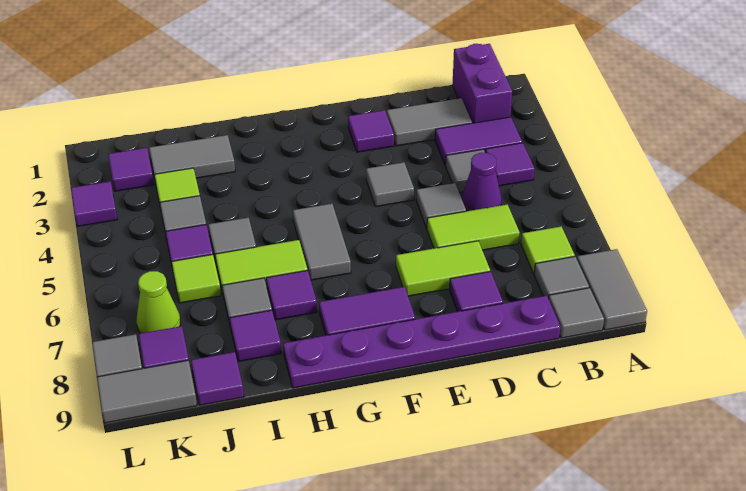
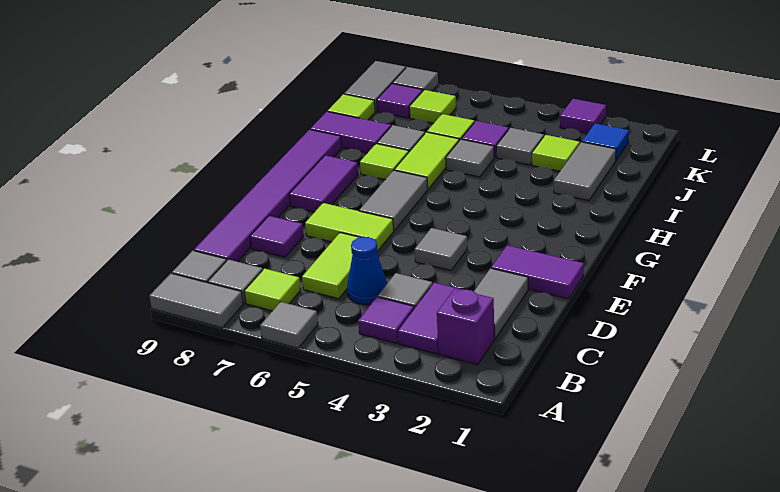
purple brick B1:B2 level 1 -> purple brick B2 level 1
purple cone C5 level 1 -> blue cone C5 level 1
purple plate C9:H9 level 1 -> purple tile C9:H9 level 1
grey tile D5 level 1 -> grey tile A6 level 1
lime tile D7:E7 level 1 -> lime tile E6:E7 level 1
purple tile E2 level 1 -> purple tile E1:E2 level 1
grey tile G5:G6 level 1 -> grey tile F6:G6 level 1
purple tile H7 level 1 -> lime tile H7 level 1
purple tile I8 level 1 -> purple tile I8:I9 level 1
purple tile J9 level 1 -> lime tile J9 level 1
purple tile K2 level 1 -> blue tile K2 level 1
lime cone K7 level 1 -> lime tile K7 level 1

